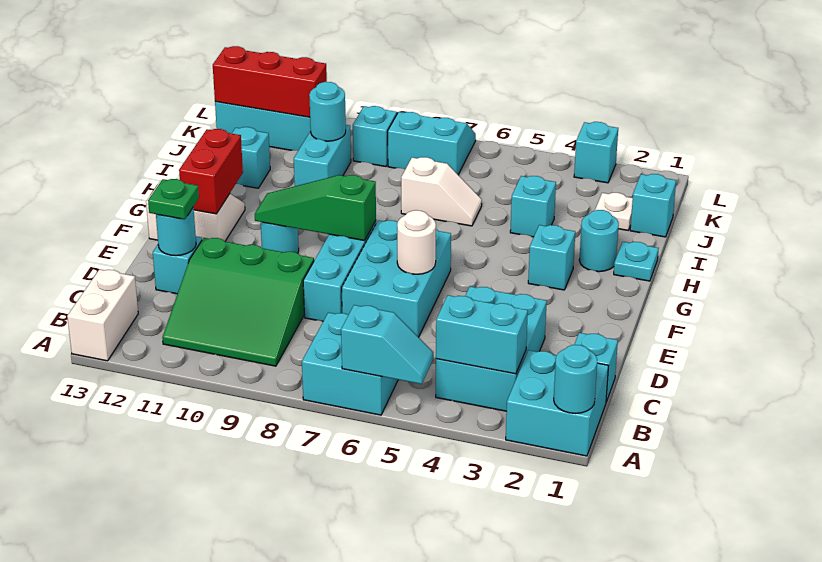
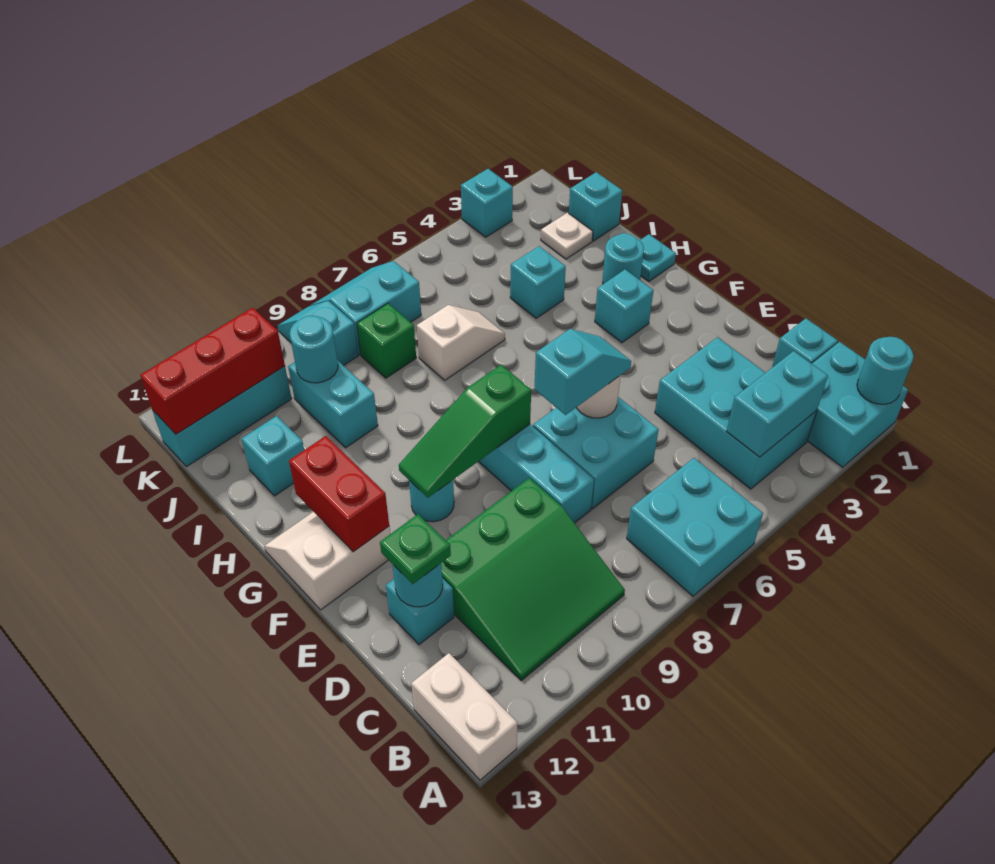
cyan slope A5:A6 level 2 top 6 -> cyan slope E6:E7 level 3 top 7
cyan brick D6:F7 level 1 -> cyan brick D6:E7 level 1
none -> green brick J8 level 1

